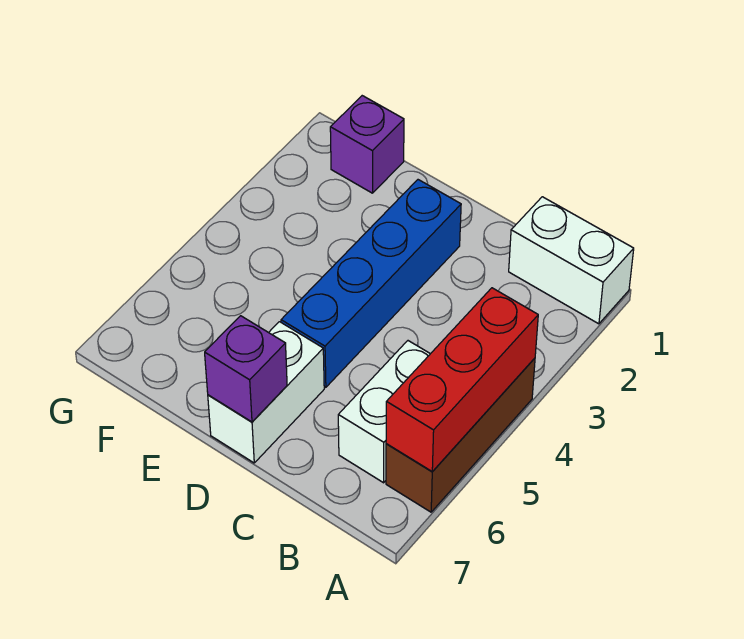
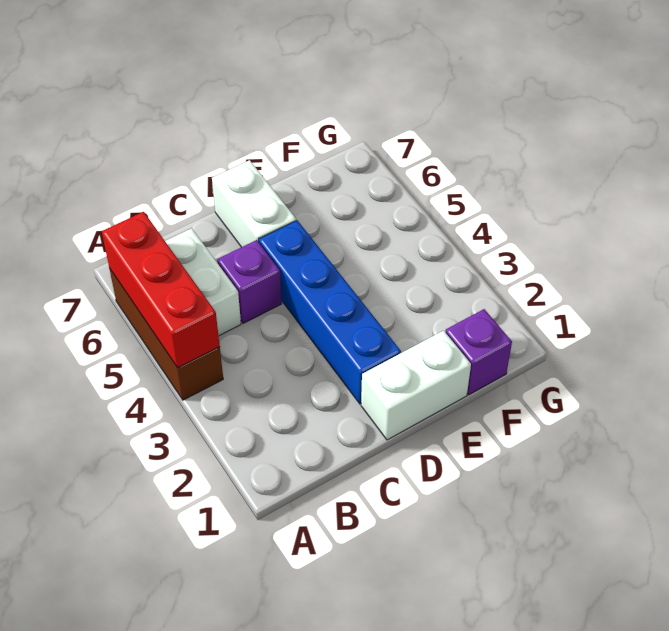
white brick A1:B1 level 1 -> white brick D1:E1 level 1
purple brick D7 level 2 -> purple brick C5 level 1

